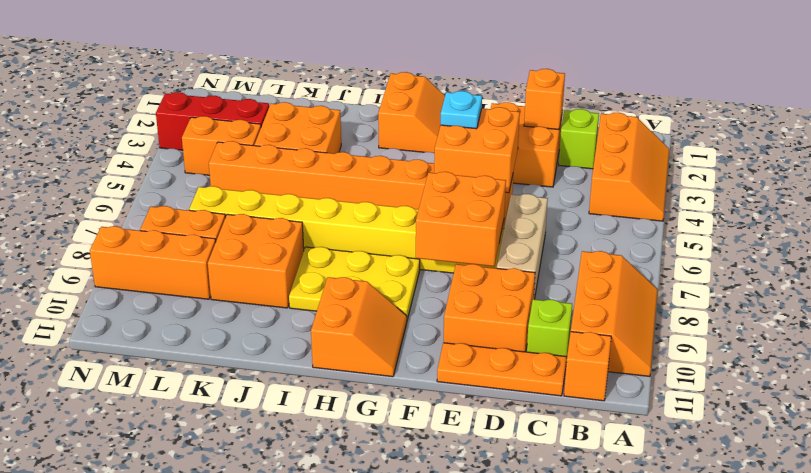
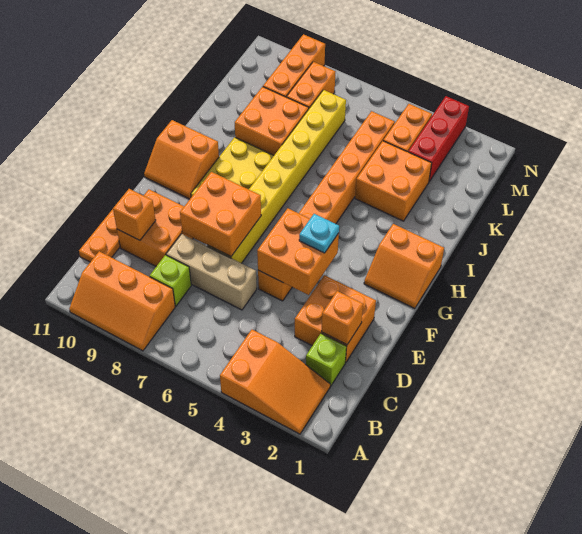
orange slope A2:B4 level 1 top B -> orange slope A2:B4 level 1 top 4
orange brick B11 level 1 -> orange brick D10 level 2
lime brick C10 level 1 -> lime brick C8 level 1

